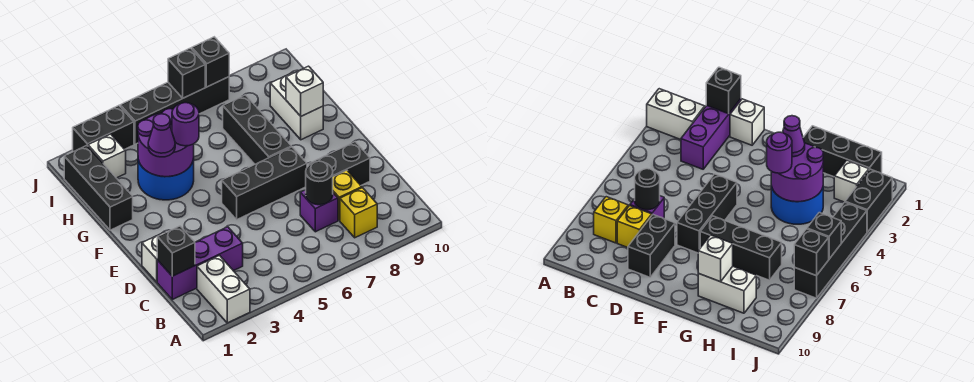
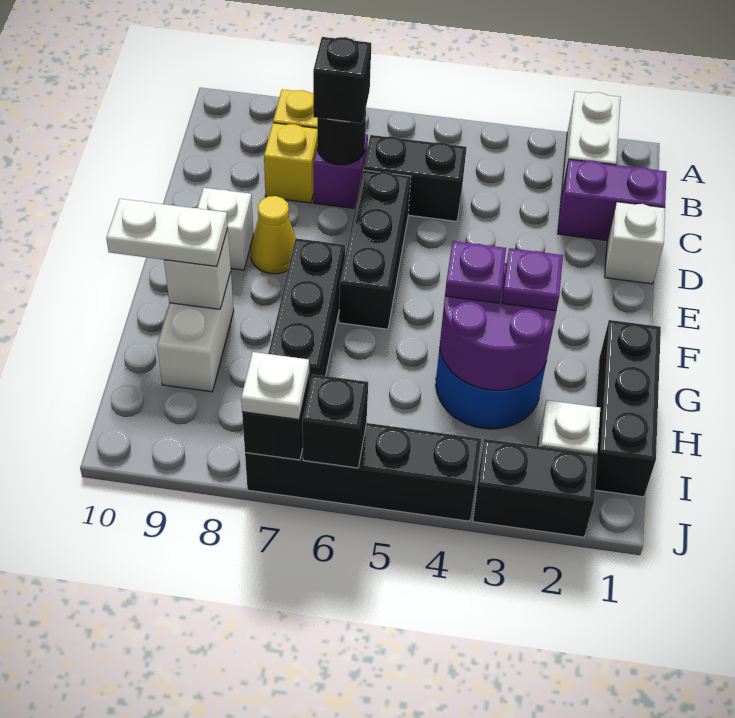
purple brick C1:C3 level 1 -> purple brick C1:C2 level 1
black brick C1 level 2 -> black brick C7 level 3
black brick D8:D9 level 1 -> black brick C5:C6 level 1
black brick E5:E7 level 1 -> black brick D6:F6 level 1
none -> yellow cone E8 level 1
none -> white brick E9 level 1
purple cone G3 level 3 -> purple plate G3 level 3
purple round brick G4 level 3 -> purple plate G4 level 3
none -> white plate G9:G10 level 3
none -> white plate J7 level 3

